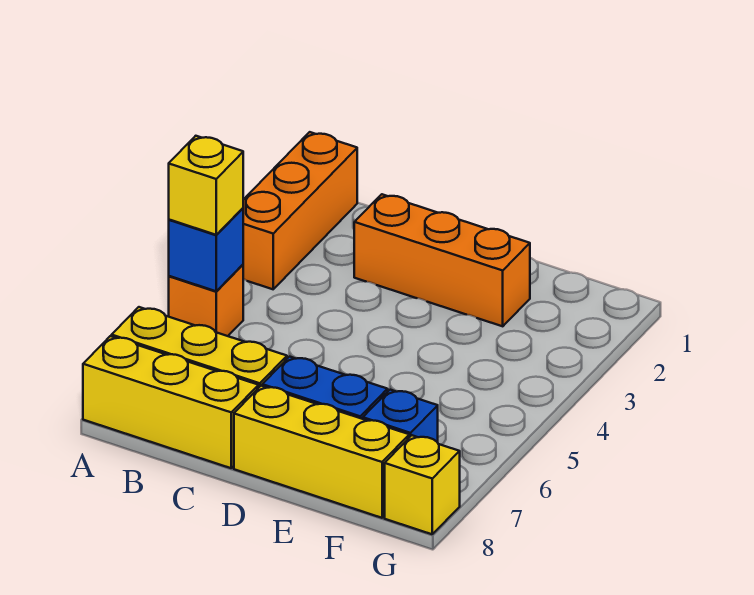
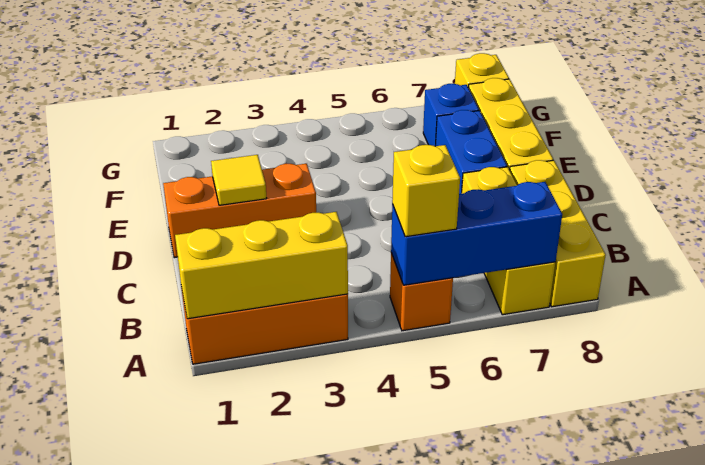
none -> yellow brick A1:A3 level 2
blue brick A5 level 2 -> blue brick A5:A7 level 2
orange brick C2:E2 level 1 -> orange brick D1:D3 level 1
none -> yellow tile D2 level 2

